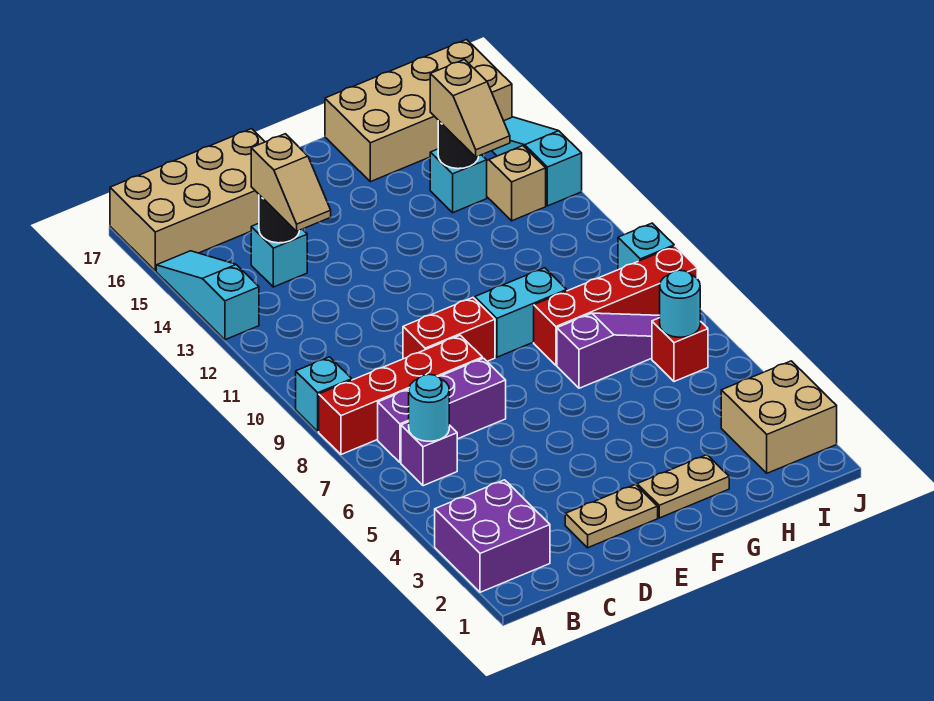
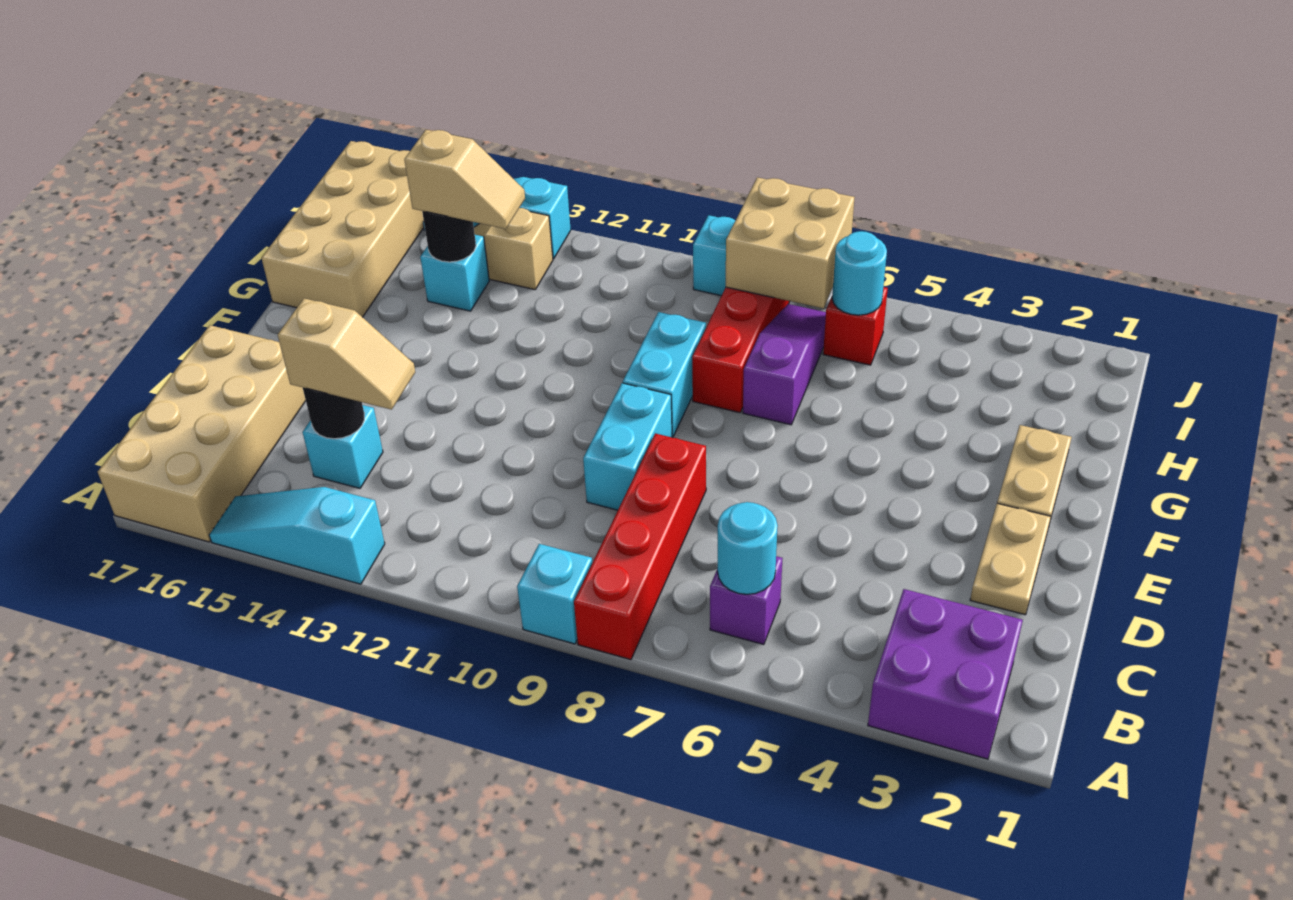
purple brick B7:D7 level 1 -> none
red brick D9:E9 level 1 -> cyan brick D9:E9 level 1
tan brick I2:J3 level 1 -> tan brick I7:J8 level 2

